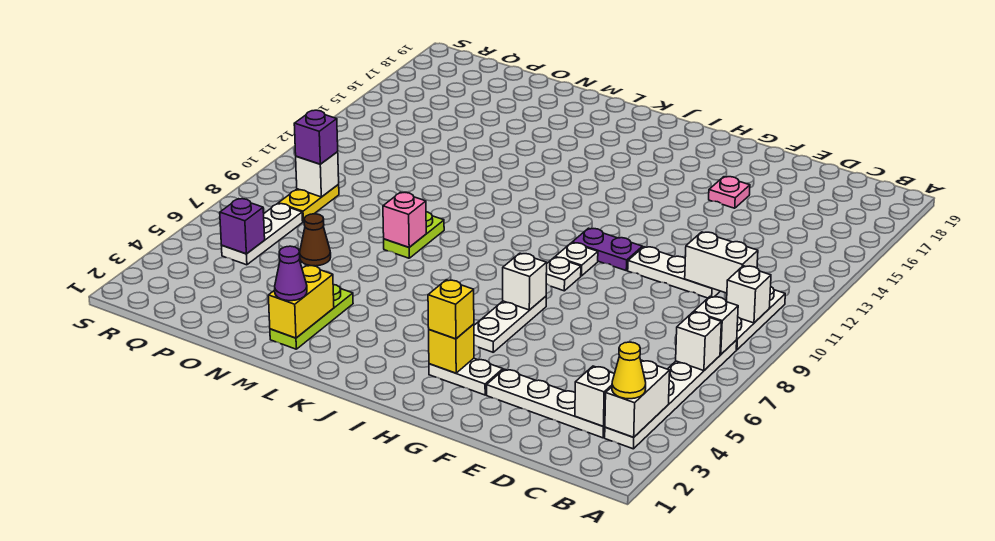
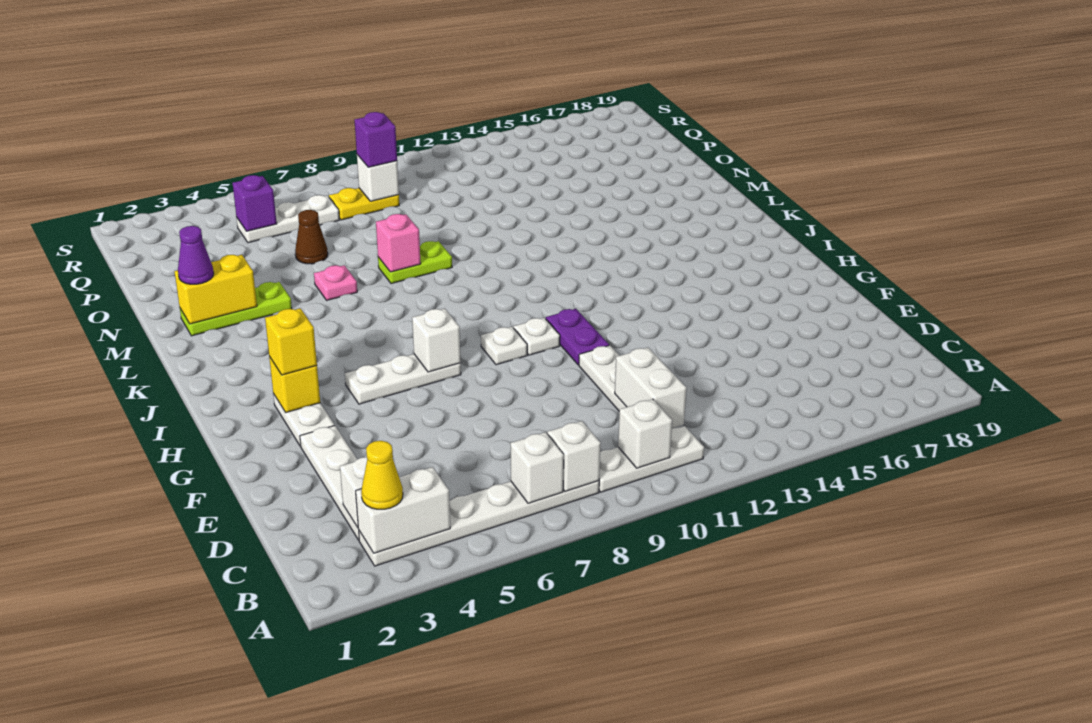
pink plate F16 level 1 -> pink plate M6 level 1

